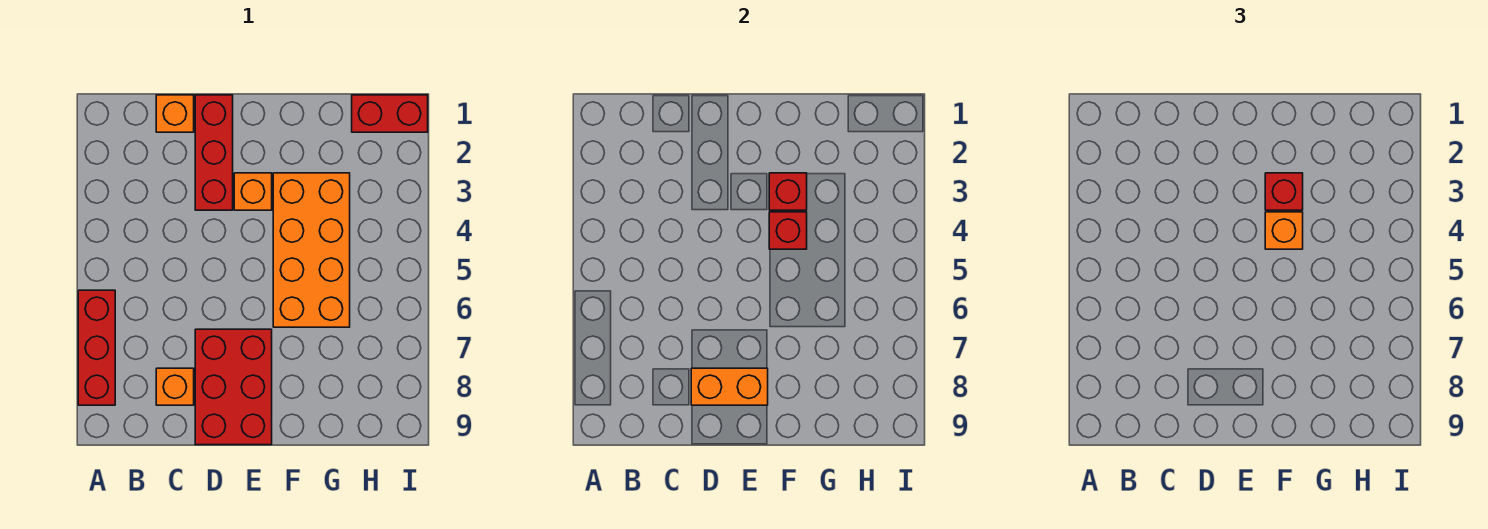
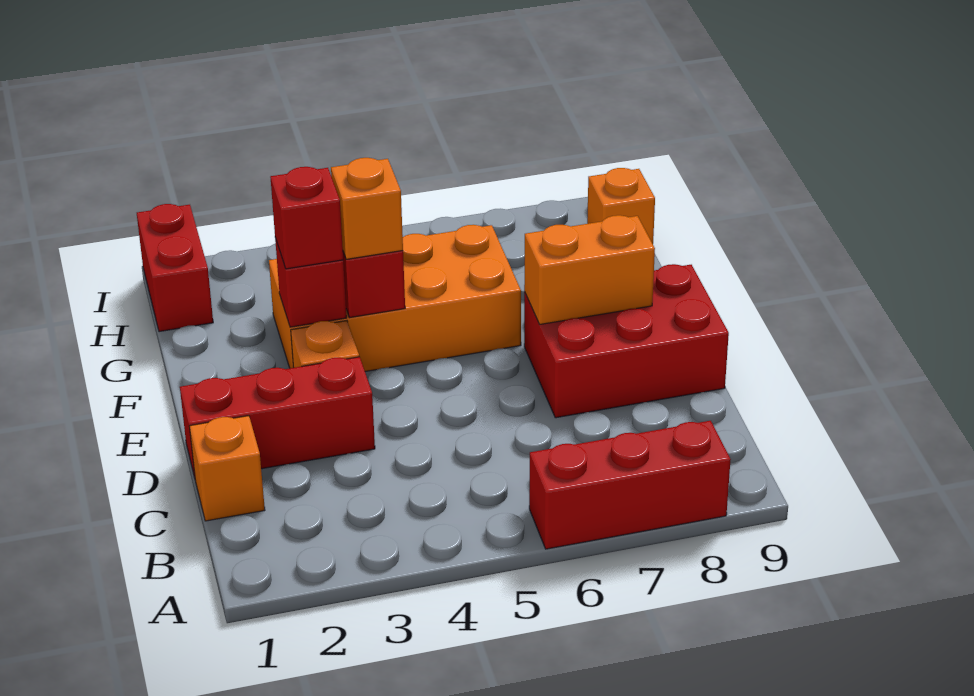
orange brick C8 level 1 -> orange brick H9 level 1
orange brick D8:E8 level 2 -> orange brick E7:E8 level 2

